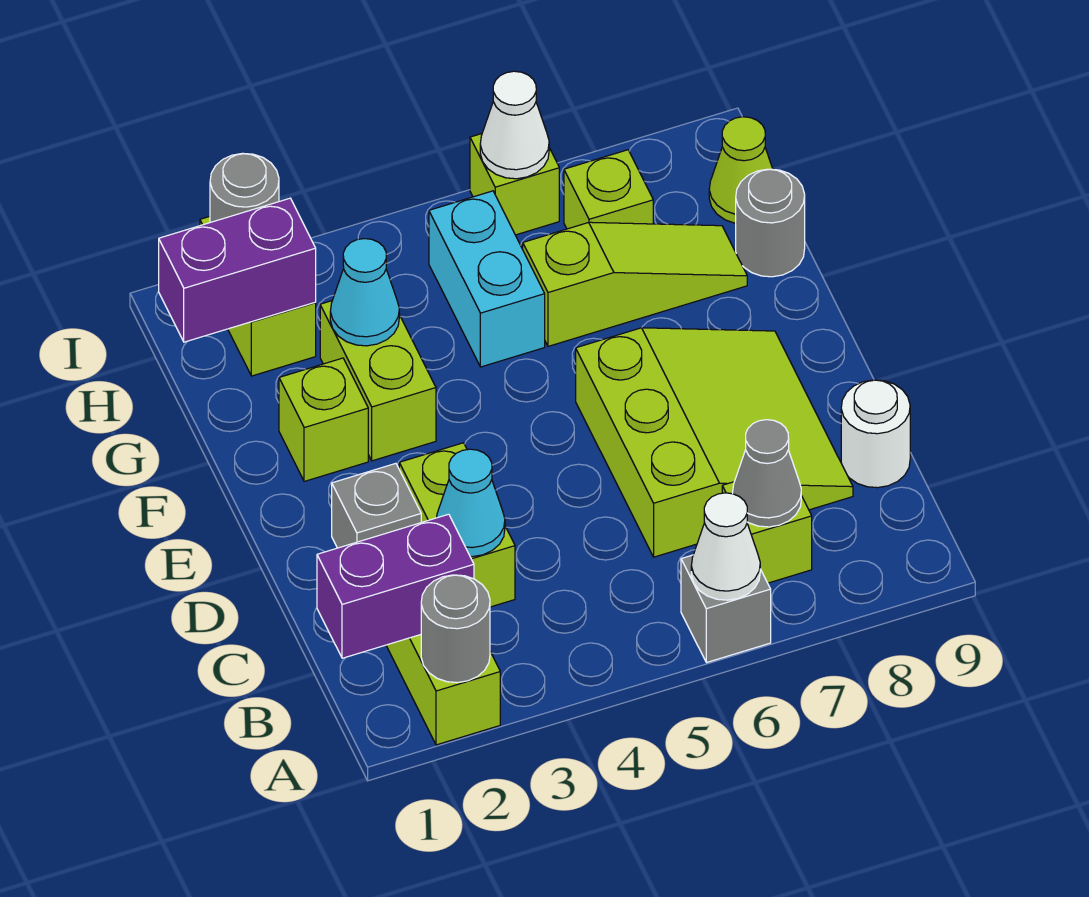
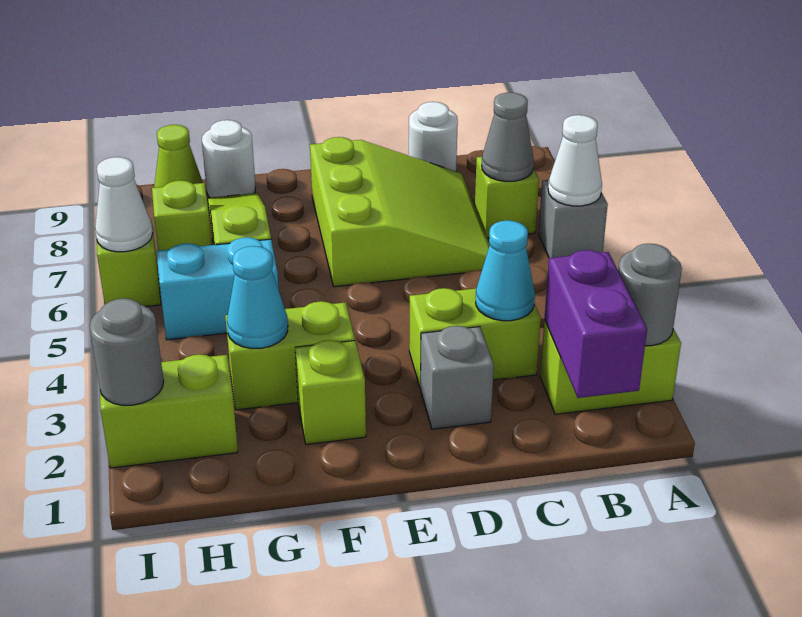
lime slope C6:E8 level 1 top 6 -> lime slope C6:E8 level 1 top E
grey round brick G9 level 1 -> white round brick G9 level 1
purple brick H1:H2 level 2 -> none

